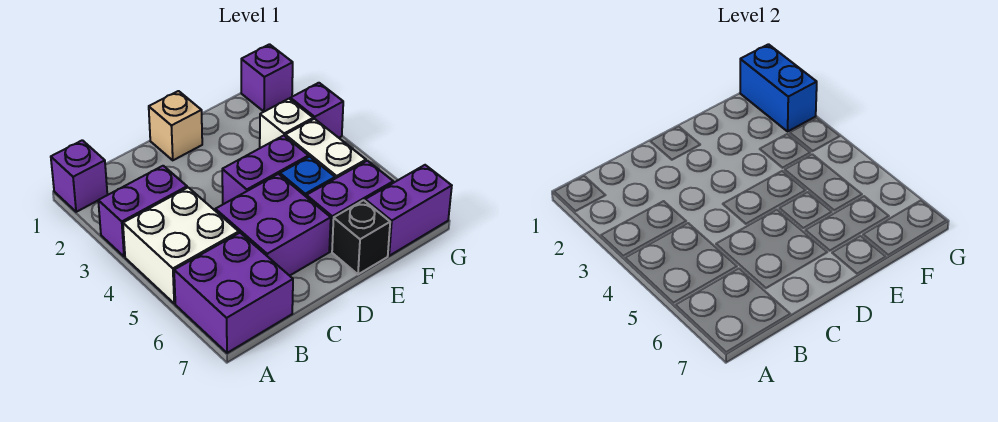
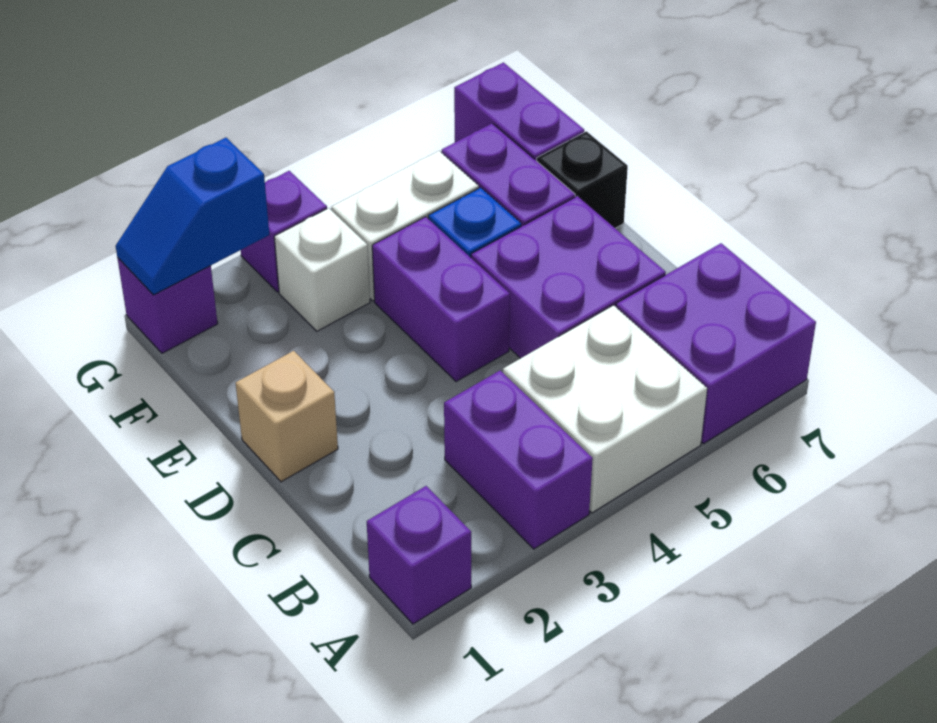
blue brick G1:G2 level 2 -> blue slope G1:G2 level 2 top 2

